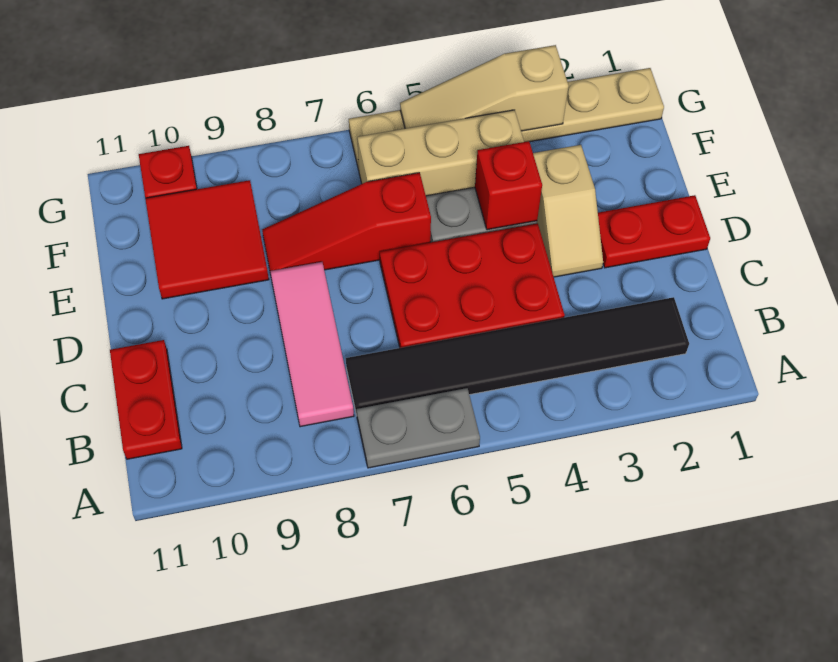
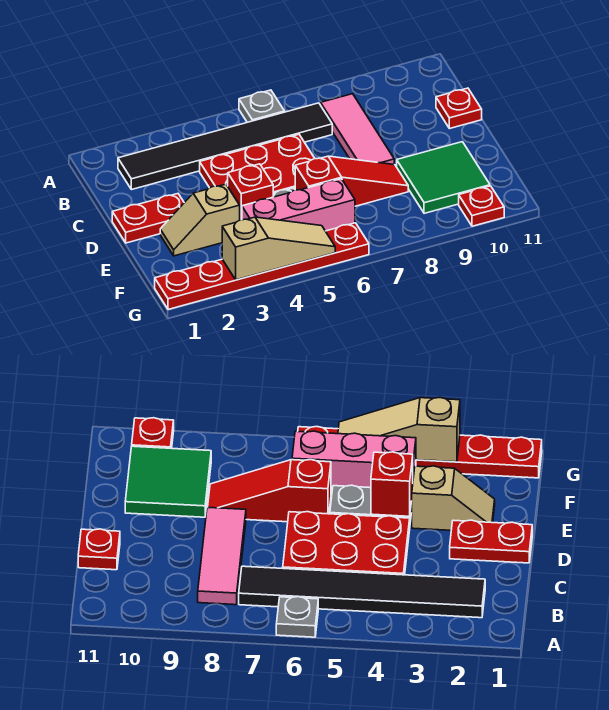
grey plate A6:A7 level 1 -> grey plate A6 level 1
red plate B11:C11 level 1 -> red plate C11 level 1
tan slope D3:E3 level 1 top E -> tan slope E2:E3 level 1 top 3
red tile E9:F10 level 1 -> green tile E9:F10 level 1
tan brick F4:F6 level 1 -> pink brick F4:F6 level 1
tan plate G1:G6 level 1 -> red plate G1:G6 level 1

